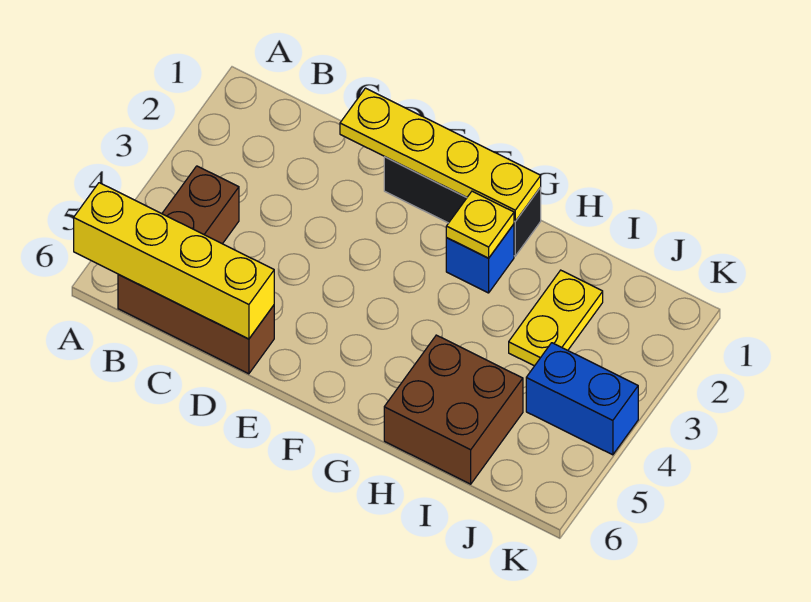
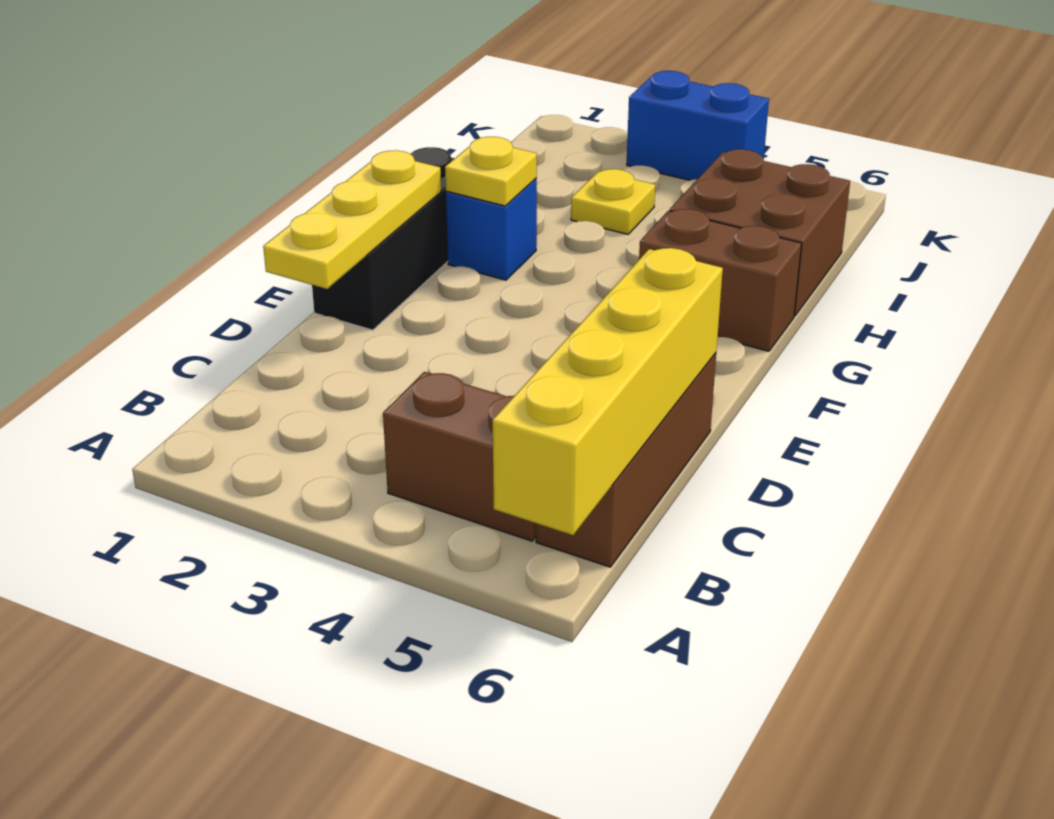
yellow plate D1:G1 level 2 -> yellow plate D1:F1 level 2
none -> brown brick G5:G6 level 1
yellow plate I2:I3 level 1 -> yellow plate I3 level 1
blue brick J4:K4 level 1 -> blue brick K3:K4 level 1

